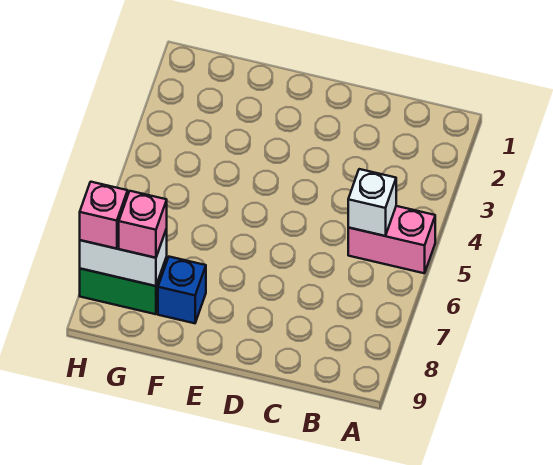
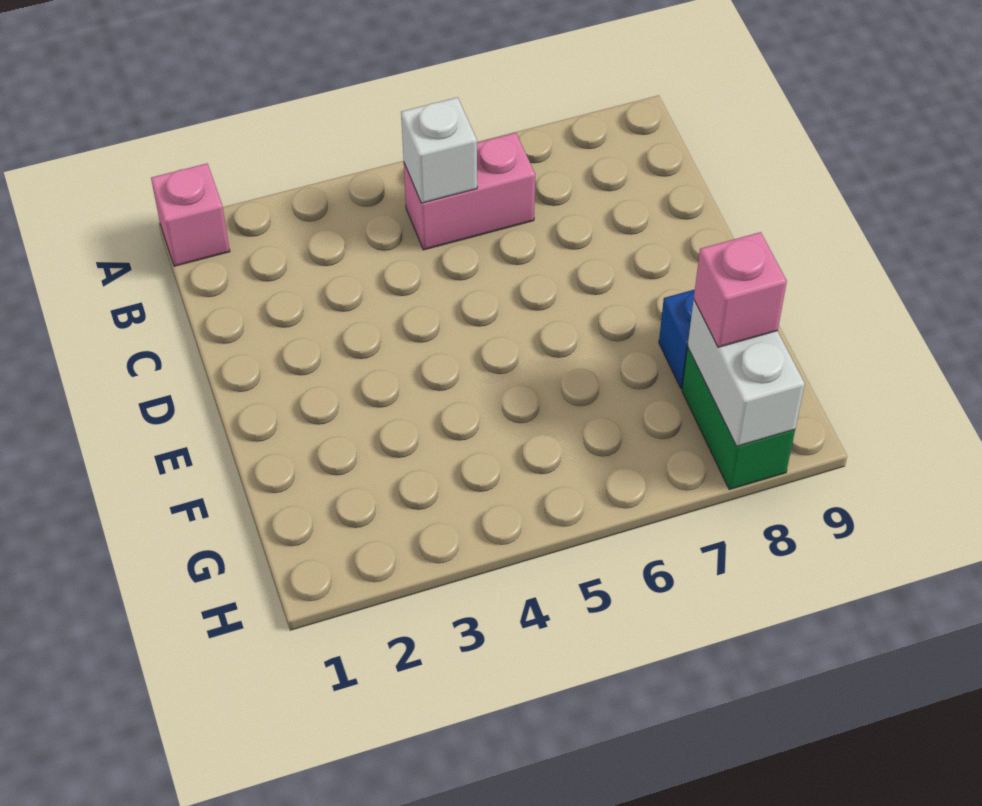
pink brick A5:B5 level 1 -> pink brick B5:B6 level 1
pink brick H8 level 3 -> pink brick A1 level 1

